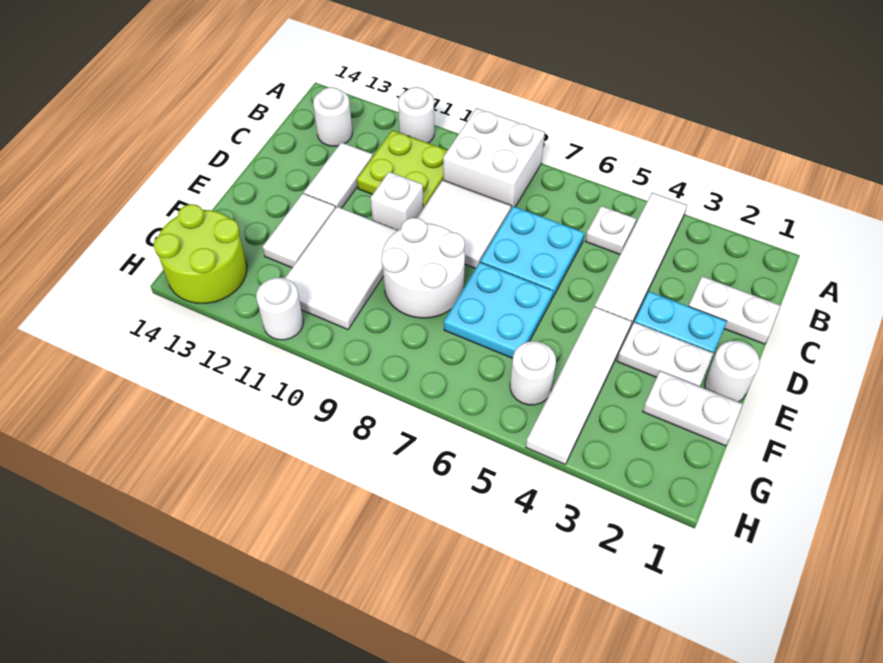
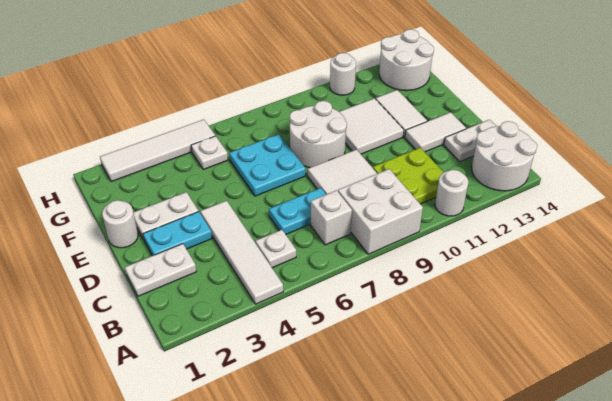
white round brick B13 level 1 -> white round brick A13:B14 level 1
cyan plate C6:D7 level 1 -> cyan plate C6:C7 level 1
white tile C12:D12 level 1 -> white tile D12:D13 level 1
white brick D10 level 1 -> white brick B7 level 1
white tile E4:H4 level 1 -> white tile H2:H5 level 1
white tile E10:G11 level 1 -> white tile E10:F11 level 1
white plate F1:F2 level 1 -> white plate C13:C14 level 1
white round brick G5 level 1 -> white plate G5 level 1
lime round brick G13:H14 level 1 -> white round brick G13:H14 level 1

